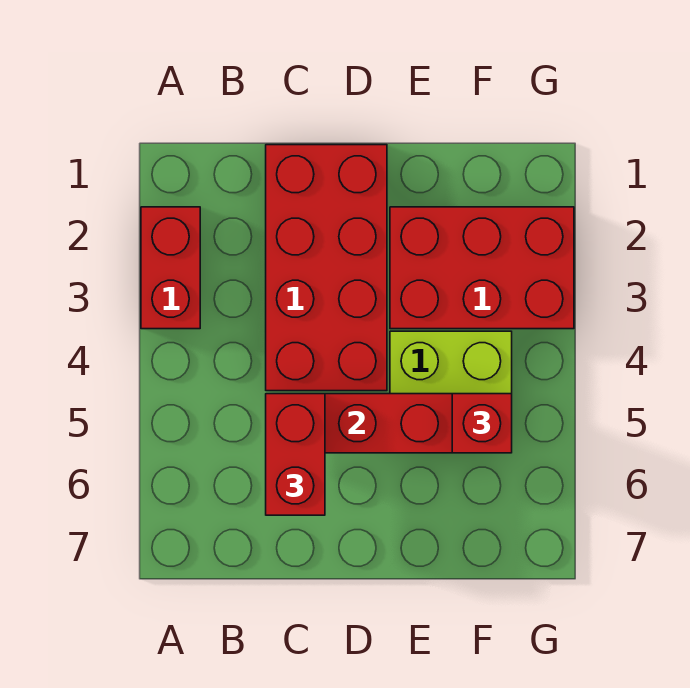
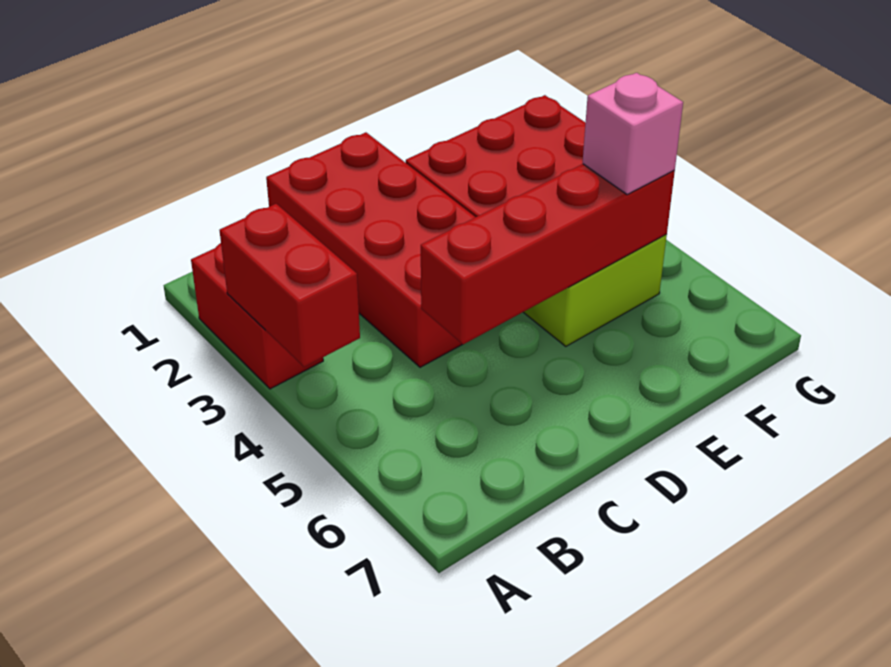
red brick C5:C6 level 3 -> red brick A3:A4 level 2
red brick F5 level 3 -> pink brick F5 level 3

